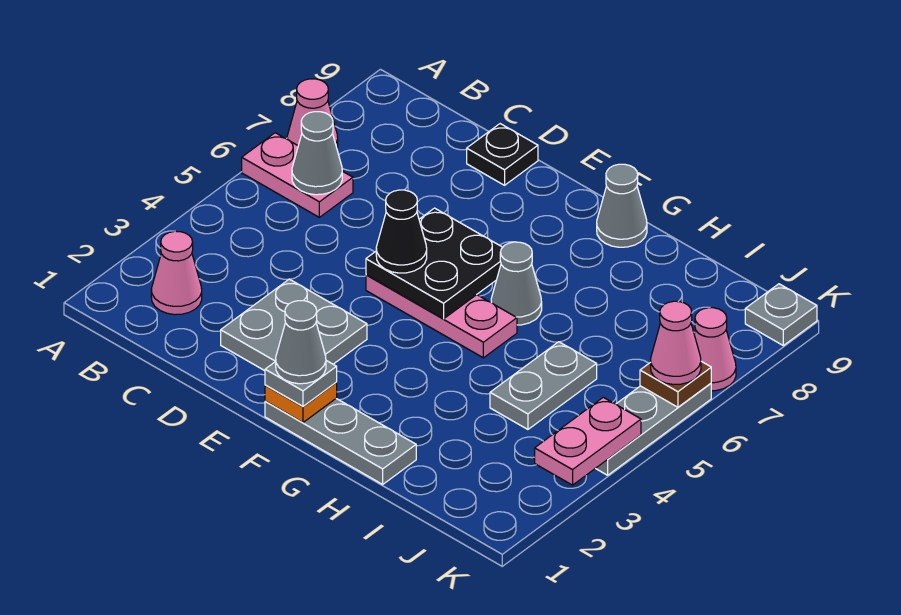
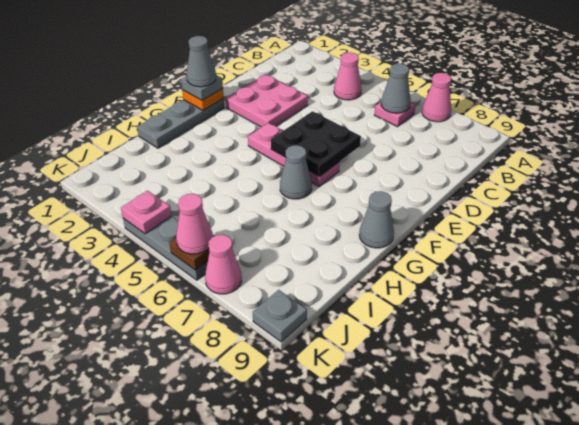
pink plate A6:B6 level 1 -> pink plate B6 level 1
pink cone B2 level 1 -> pink cone B4 level 1
grey plate D2:E3 level 1 -> pink plate D2:E3 level 1
black plate D9 level 1 -> none
pink plate E5:G5 level 1 -> pink plate F4:F6 level 1
black cone E5 level 3 -> none
grey plate I4:I5 level 1 -> none
pink plate K3:K4 level 2 -> pink plate K4 level 2

